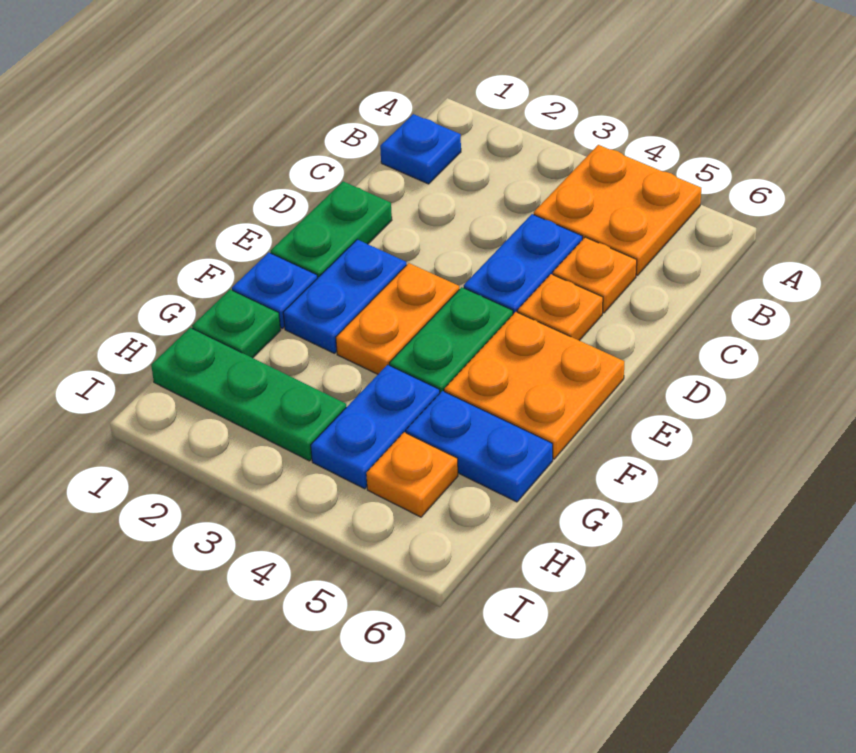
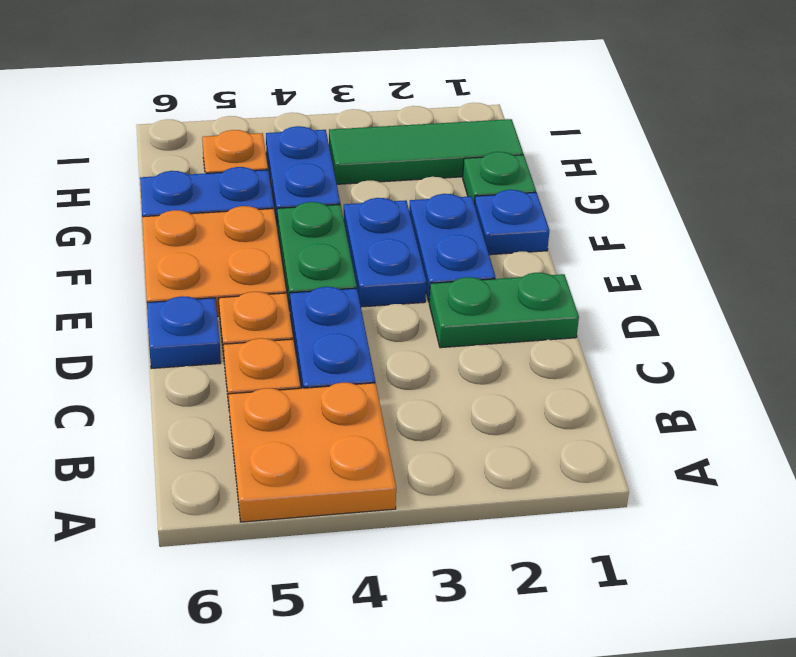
blue plate B1 level 1 -> blue plate D6 level 1
green plate D1:E1 level 1 -> green plate D1:D2 level 1
orange plate E3:F3 level 1 -> blue plate E3:F3 level 1
green plate H1:H3 level 1 -> green tile H1:H3 level 1

